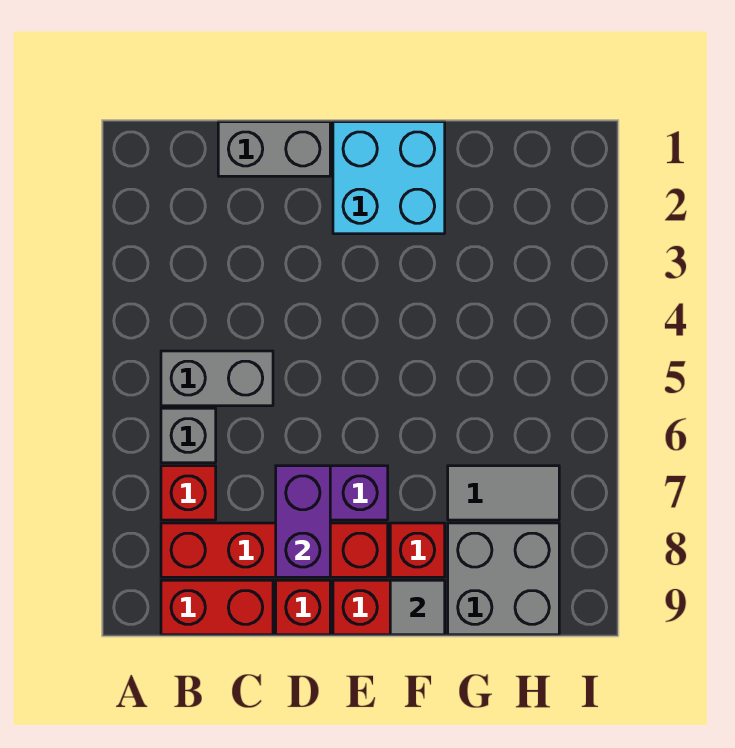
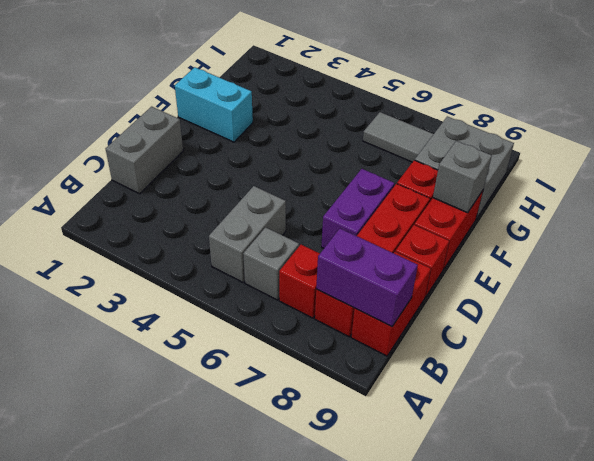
purple brick D7:D8 level 2 -> purple brick B8:B9 level 2
cyan brick E1:F2 level 1 -> cyan brick F1:F2 level 1
grey tile F9 level 2 -> grey brick F9 level 2
grey tile G7:H7 level 1 -> grey tile H6:H7 level 1

